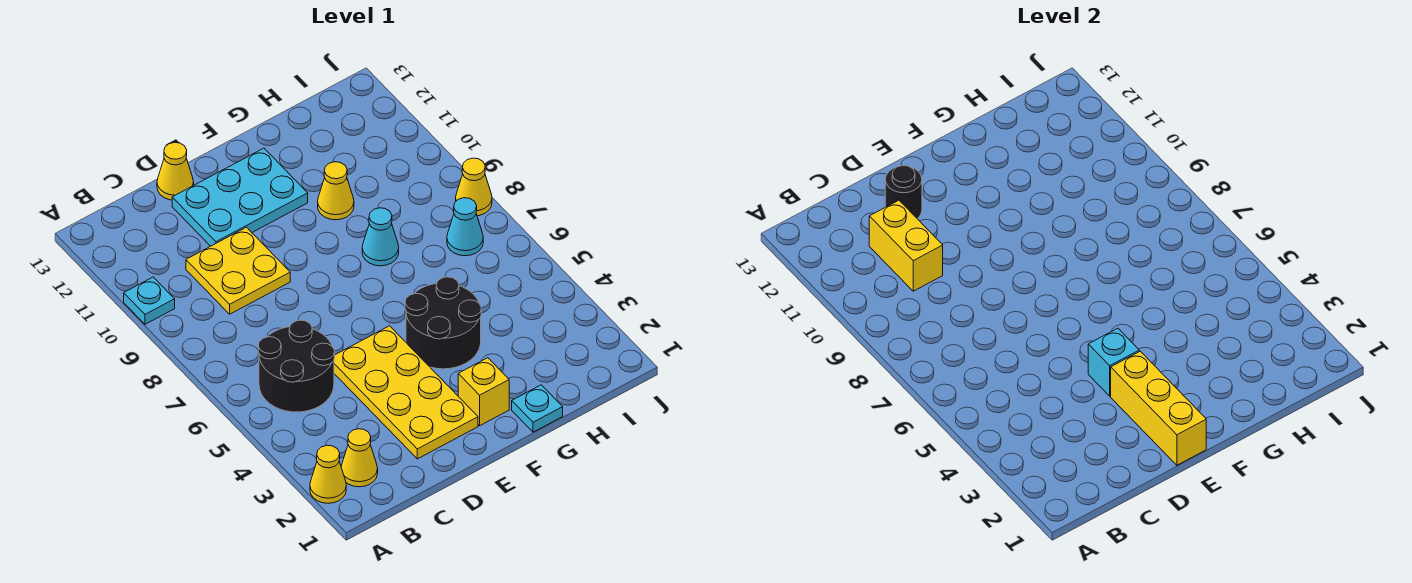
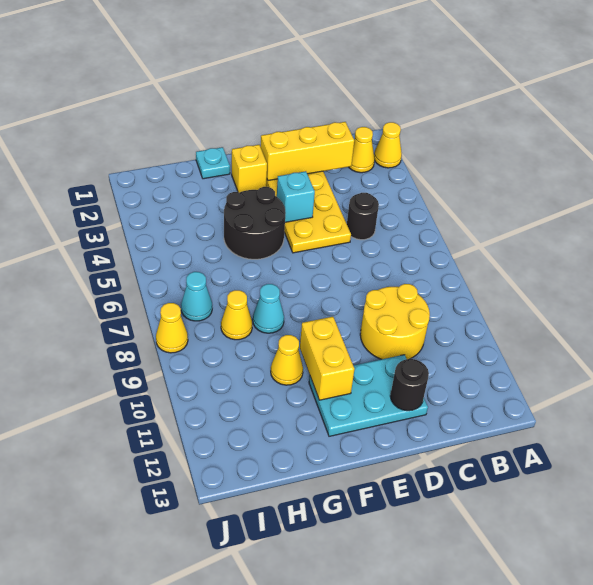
cyan plate A10 level 1 -> none
black round brick B5:C6 level 1 -> black round brick C5 level 1
yellow plate C9:D10 level 1 -> yellow round brick C9:D10 level 1
yellow brick C10:C11 level 2 -> yellow brick F10:F11 level 2
yellow cone D13 level 1 -> yellow cone H8 level 1
yellow brick E1:E3 level 2 -> yellow brick C2:E2 level 2

